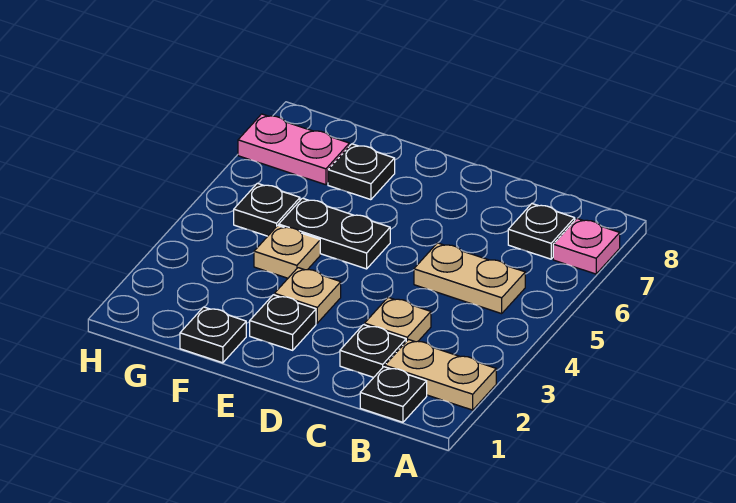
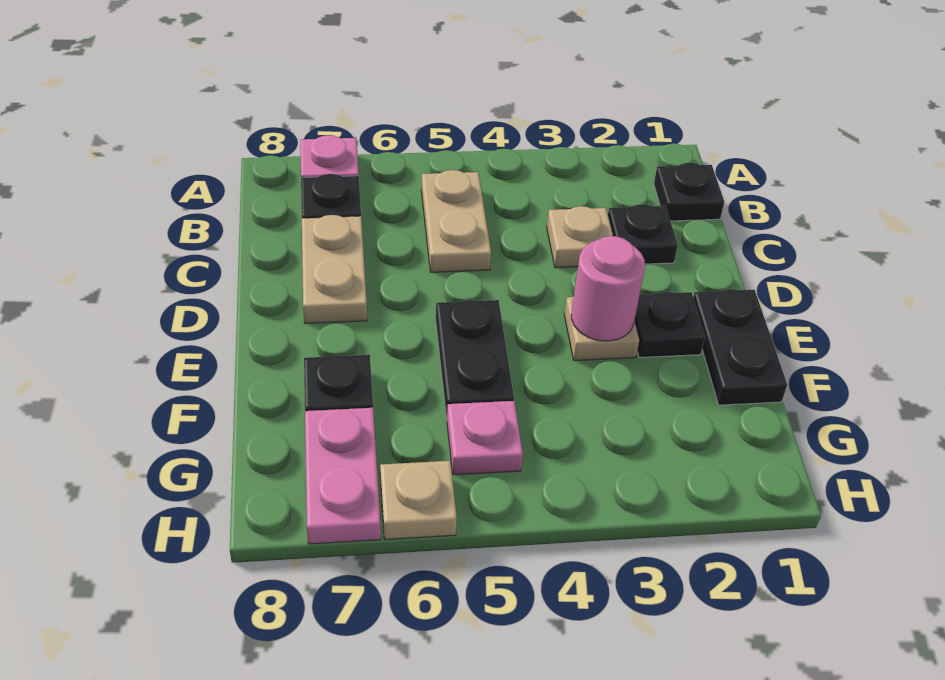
tan plate A2:B2 level 1 -> tan plate C7:D7 level 1
none -> pink round brick E3 level 2
black plate F1 level 1 -> black plate E1:F1 level 1
tan plate F4 level 1 -> tan plate H6 level 1
black plate G5 level 1 -> pink plate G5 level 1

